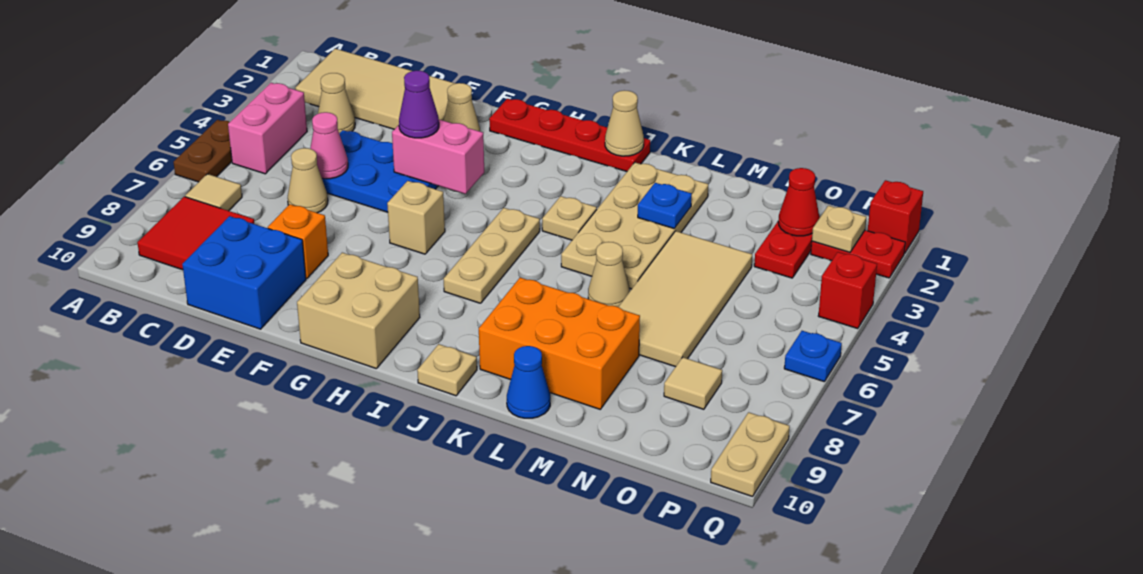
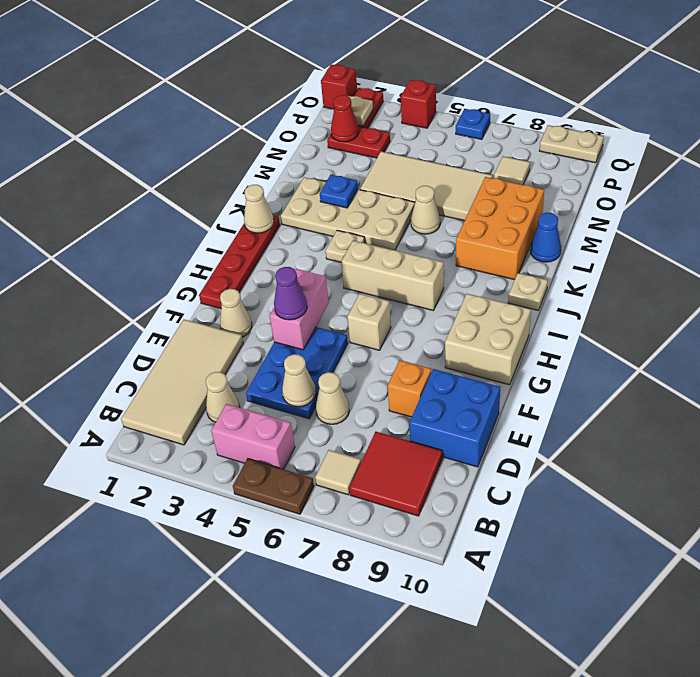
pink cone D5 level 2 -> tan cone D5 level 2
tan plate I5:I7 level 1 -> tan brick I5:I7 level 1

